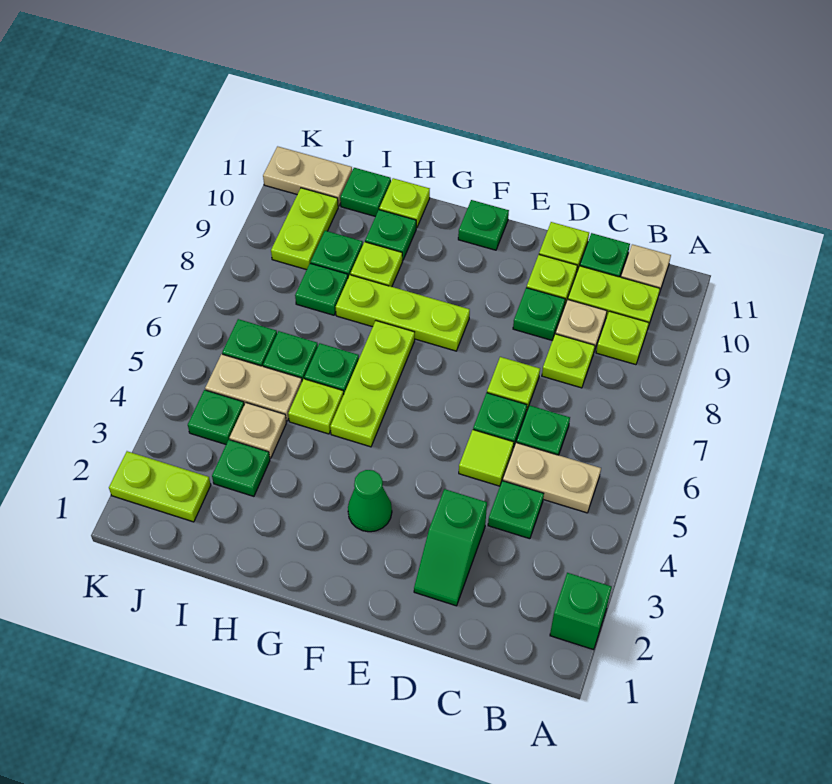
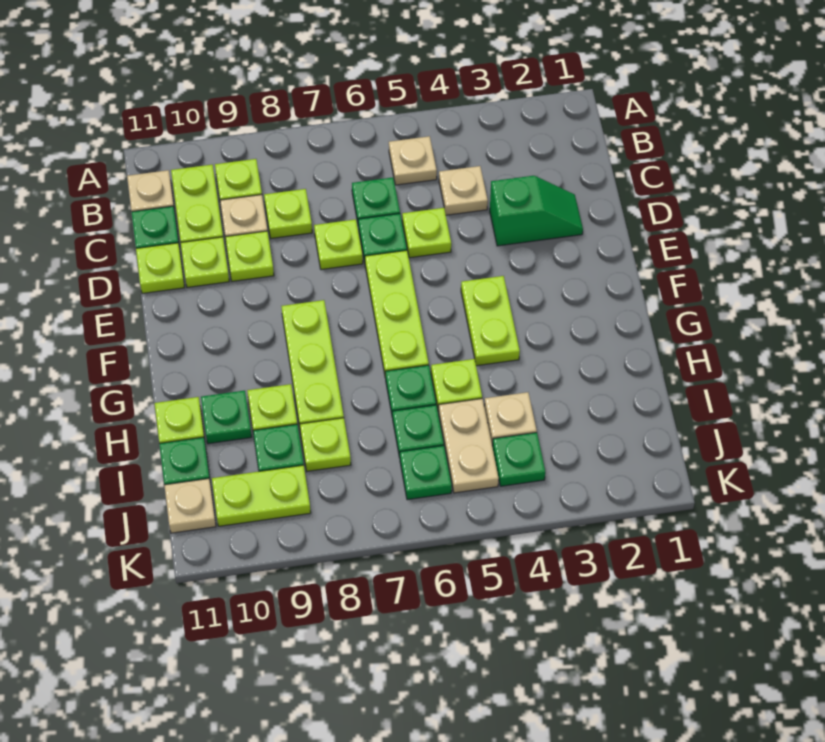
green brick A2 level 1 -> none
tan plate B5:C5 level 1 -> tan plate B5 level 1
green plate C4 level 1 -> tan plate C4 level 1
lime tile D5 level 1 -> lime plate D5 level 1
green plate D9 level 1 -> lime plate D9 level 1
green cone F3 level 1 -> none
green plate F11 level 1 -> none
lime plate G5:G7 level 1 -> lime plate E6:G6 level 1
green plate I3 level 1 -> none
green plate I8 level 1 -> lime plate I8 level 1
lime plate J2:K2 level 1 -> lime plate F4:G4 level 1
tan plate J11:K11 level 1 -> tan plate J11 level 1

